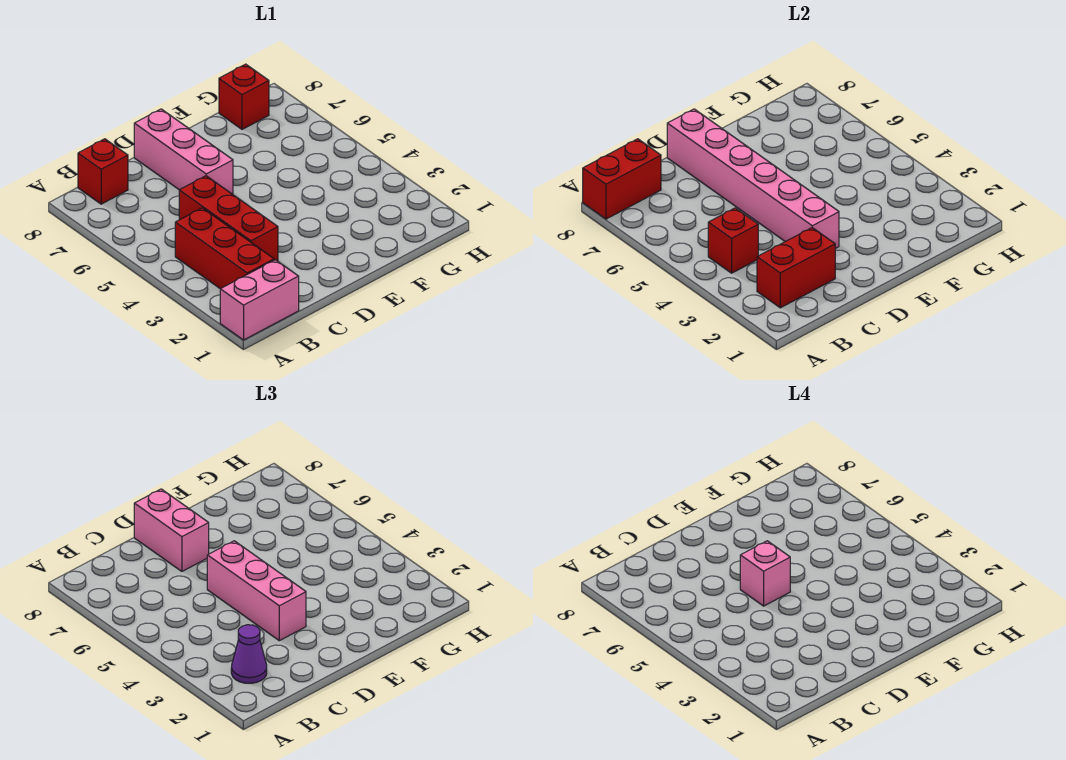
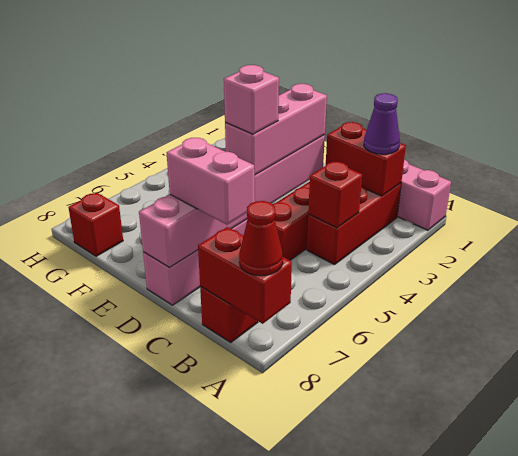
none -> red cone A8 level 3
pink brick D7:D8 level 3 -> pink brick C7:D7 level 3

